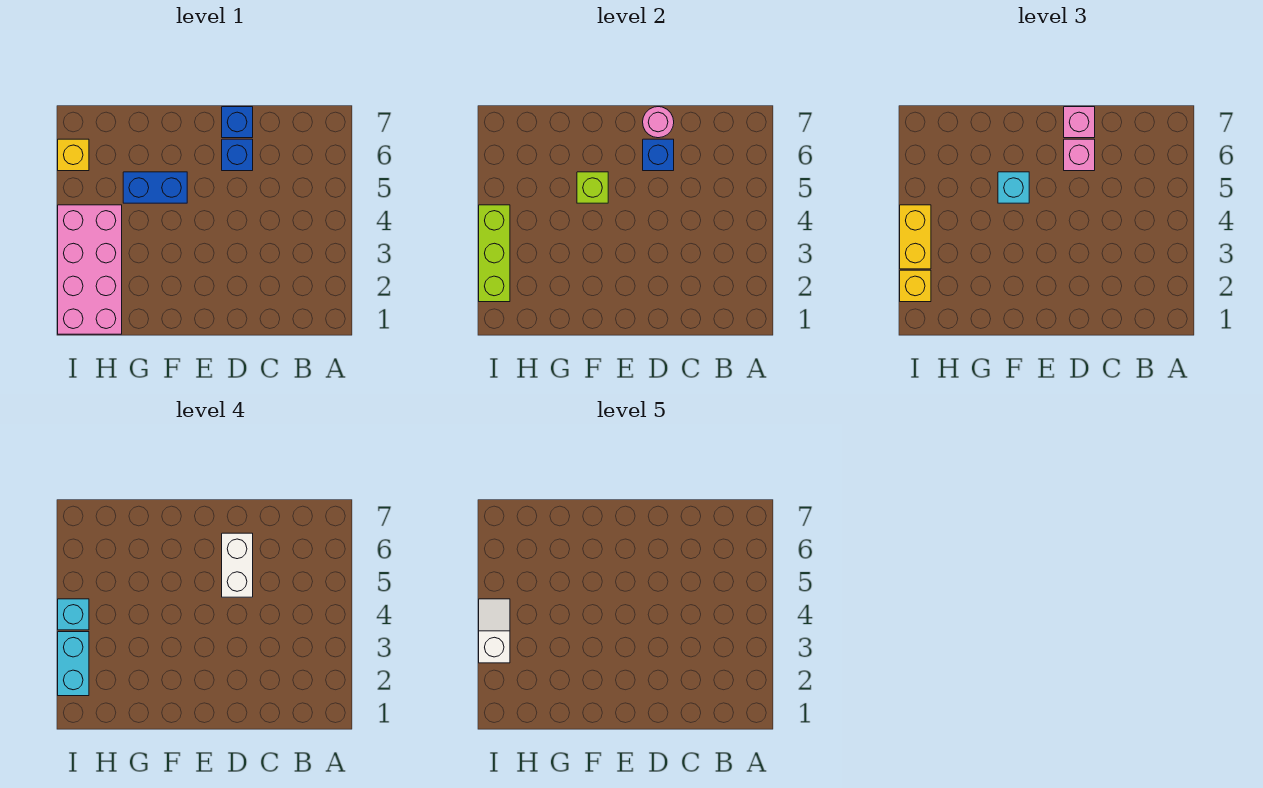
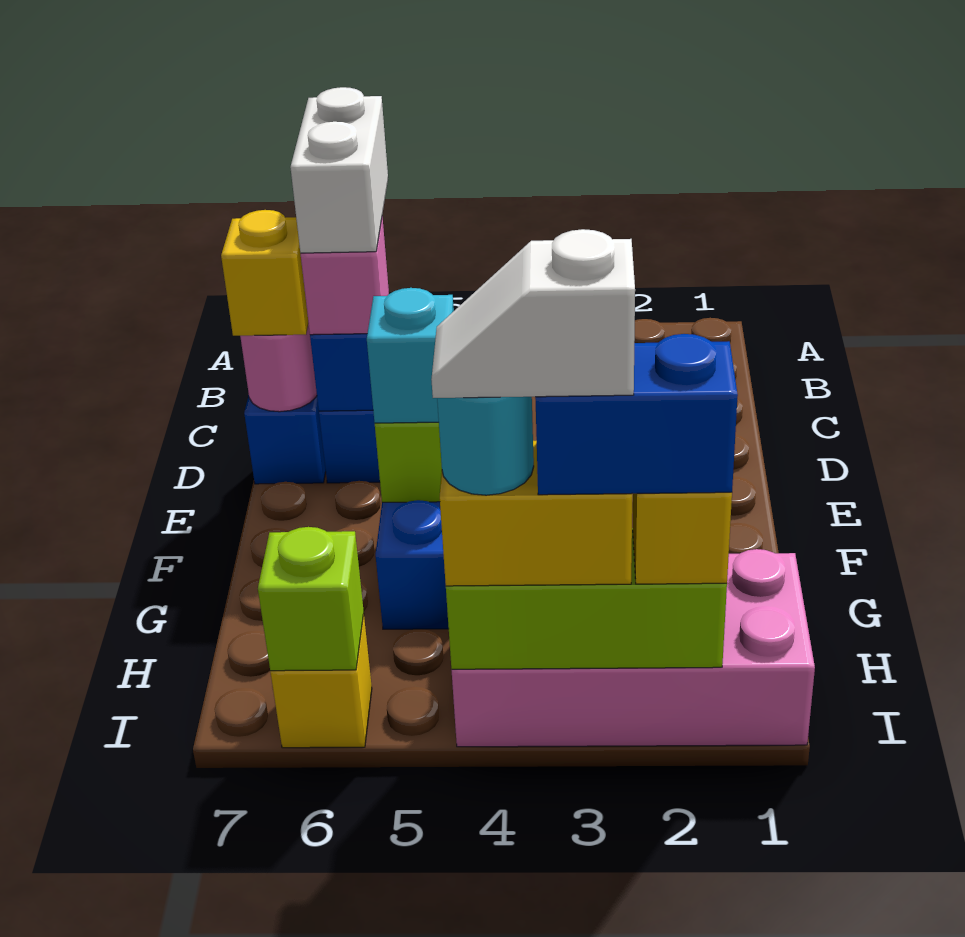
white brick D5:D6 level 4 -> white brick C6:D6 level 4
pink brick D7 level 3 -> yellow brick D7 level 3
cyan brick I2:I3 level 4 -> blue brick I2:I3 level 4
cyan brick I4 level 4 -> cyan round brick I4 level 4
none -> lime brick I6 level 2

